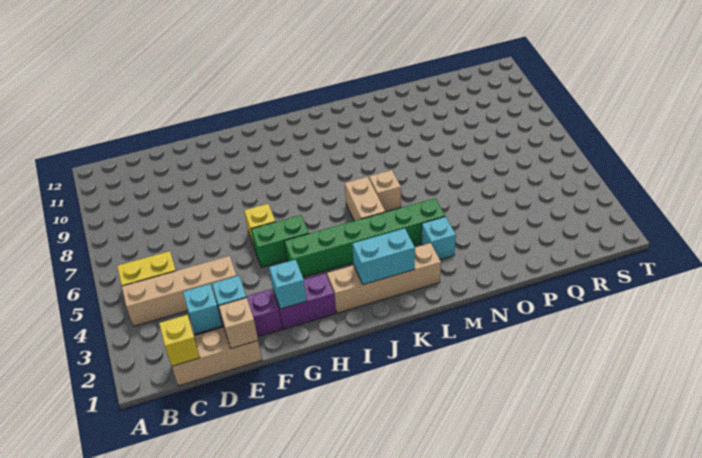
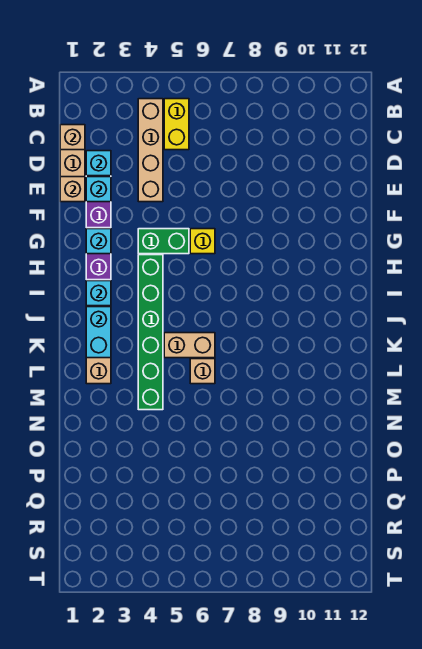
yellow brick C1 level 2 -> tan brick C1 level 2
green brick G5:H5 level 1 -> green brick G4:G5 level 1
cyan brick M3 level 1 -> cyan brick I2 level 2

